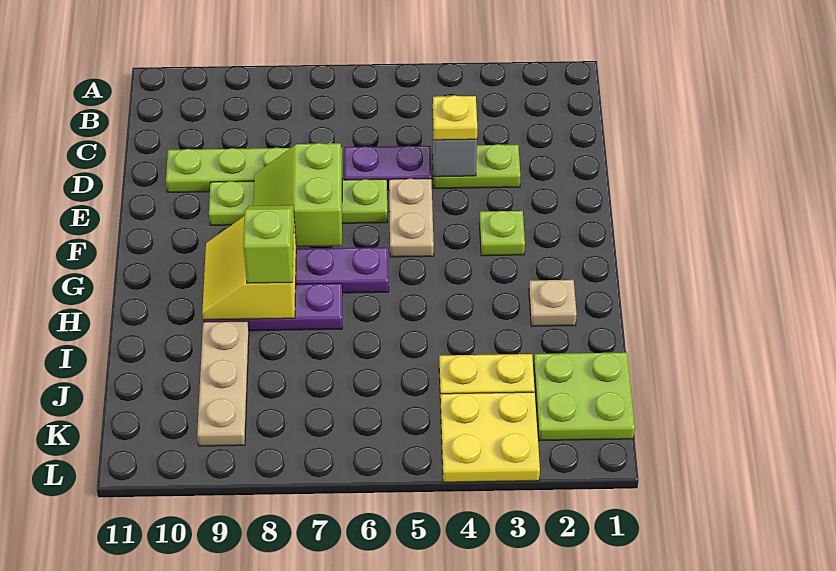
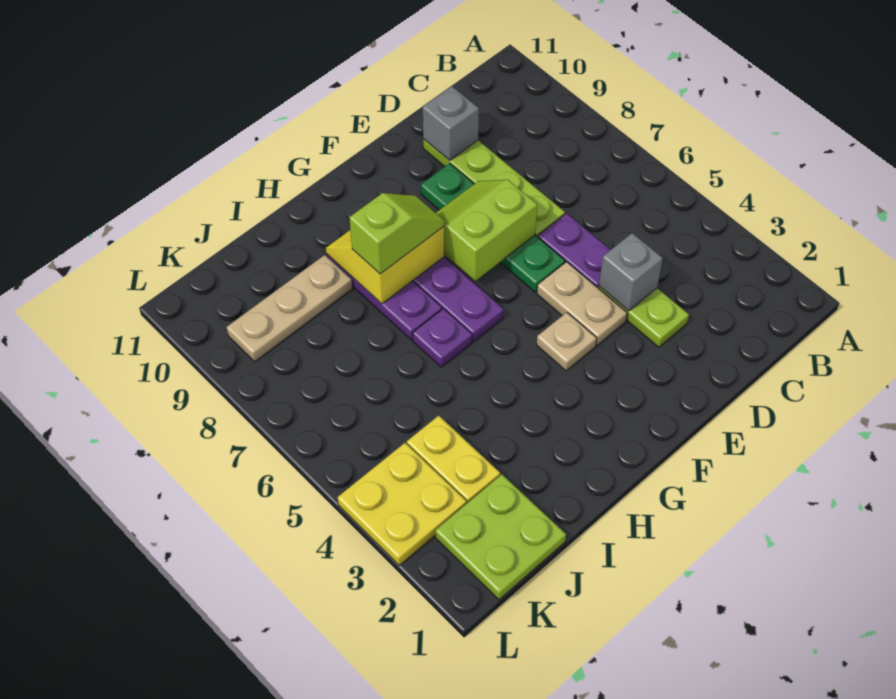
yellow plate D4 level 3 -> none
none -> grey brick D10 level 2
tan plate E5:F5 level 1 -> tan plate E4:E5 level 1
lime plate E6:E9 level 1 -> green plate E6:E9 level 1
lime plate F3 level 1 -> none
tan plate H2 level 1 -> tan plate F4 level 1
none -> purple plate H6 level 1

